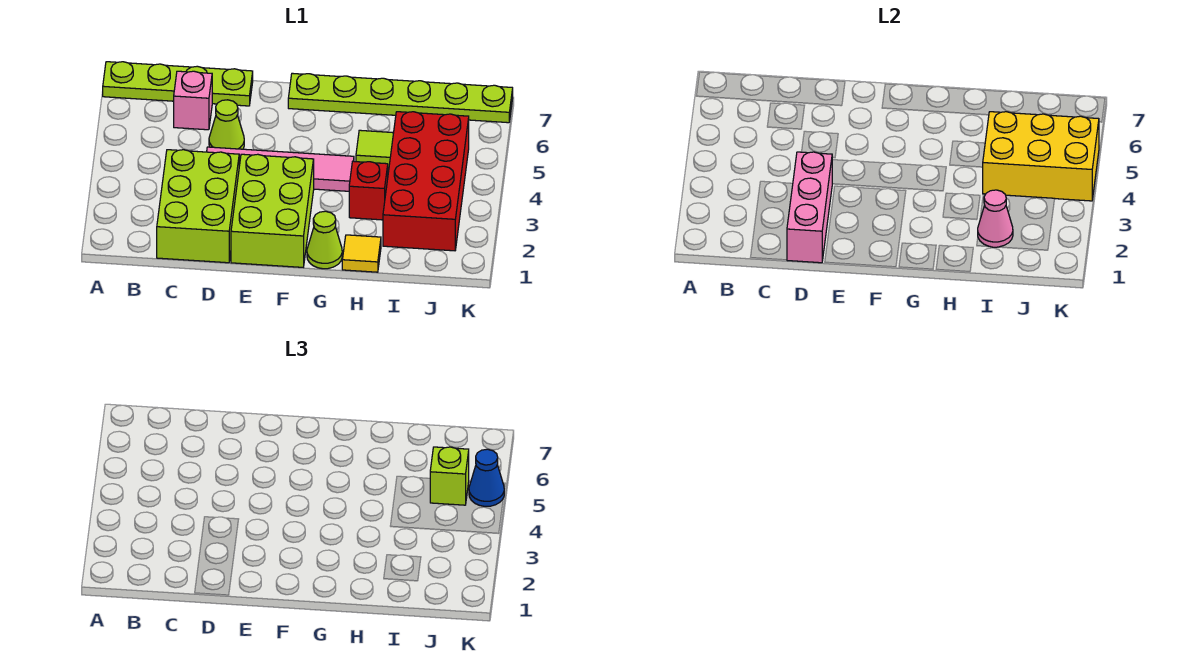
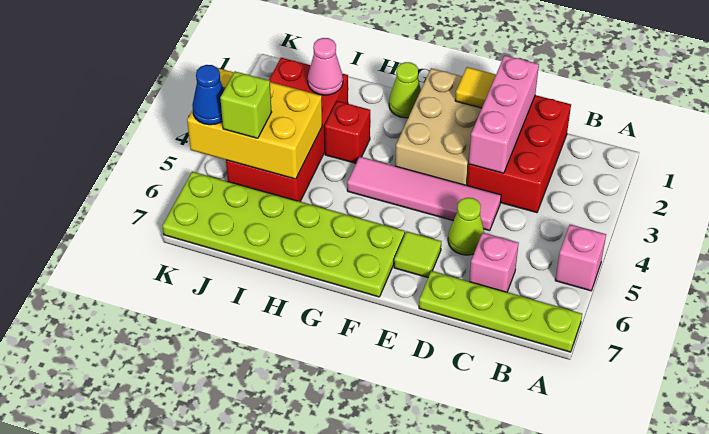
none -> pink brick A5 level 1
lime brick C1:D3 level 1 -> red brick C1:D3 level 1
lime brick E1:F3 level 1 -> tan brick E1:F3 level 1
lime plate F7:K7 level 1 -> lime plate F6:K7 level 1
yellow tile H1 level 1 -> yellow tile E1 level 2
lime tile H5 level 1 -> lime tile E6 level 1

